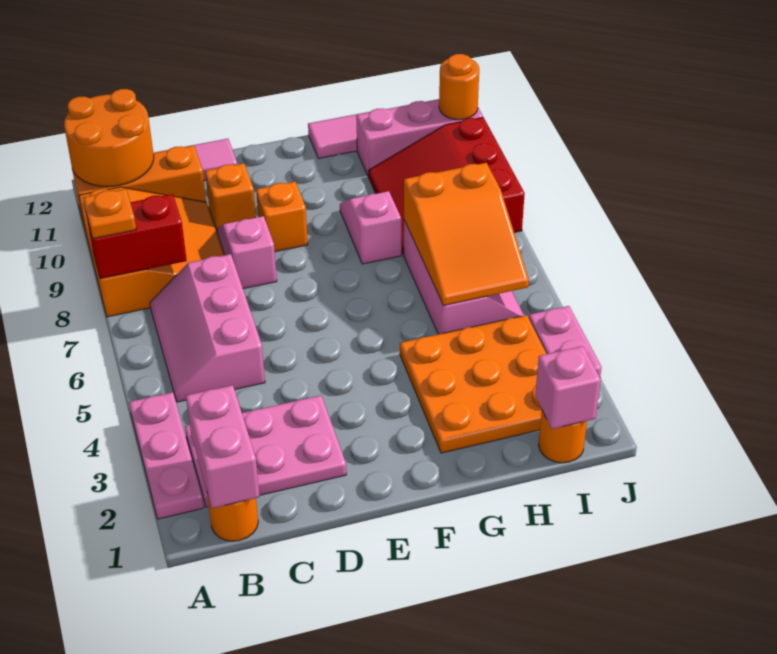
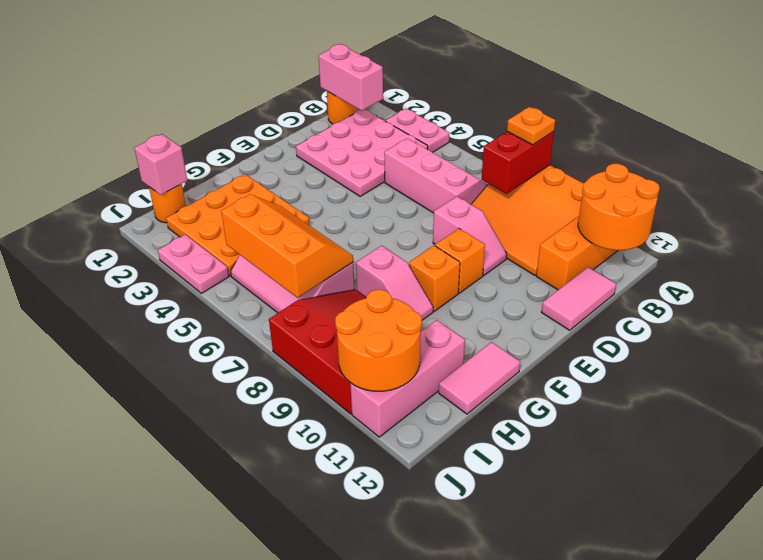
pink plate A2:A4 level 1 -> pink plate A3:A4 level 1
pink plate B2:D3 level 1 -> pink plate B2:D4 level 1
orange brick D10 level 1 -> orange brick F9 level 1
orange slope H5:I7 level 2 top 7 -> orange slope H5:I7 level 2 top I
orange round brick J11 level 2 -> orange round brick I10:J11 level 2

